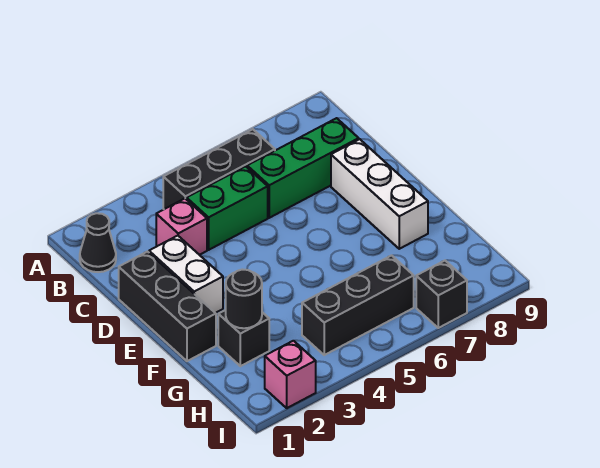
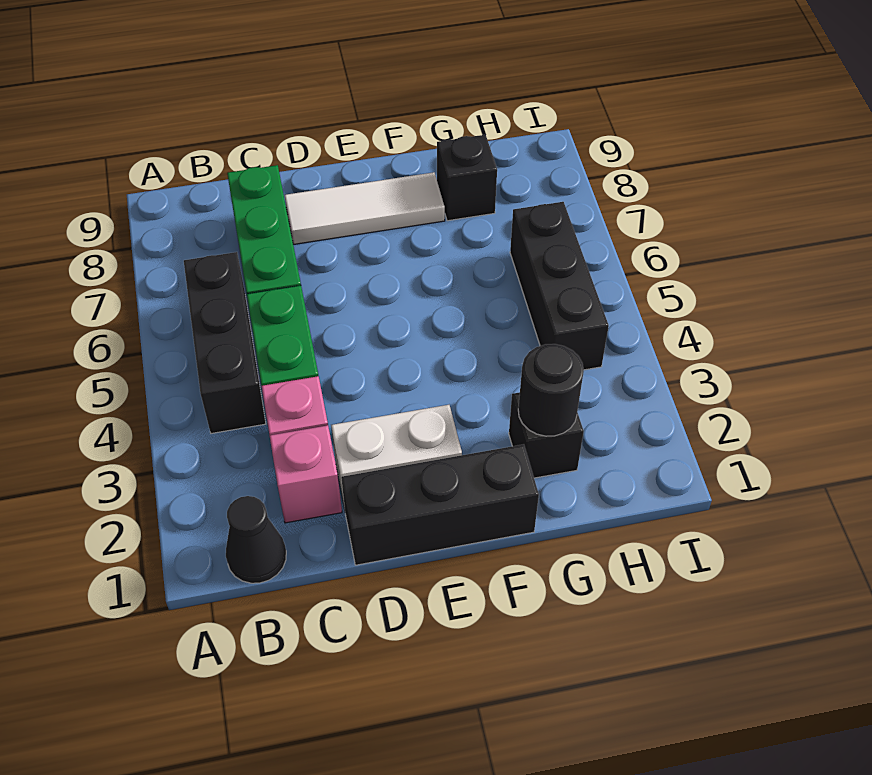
white brick D8:F8 level 1 -> white tile D8:F8 level 1
pink brick I2 level 1 -> pink brick C2 level 1
black brick I7 level 1 -> black brick G8 level 1

